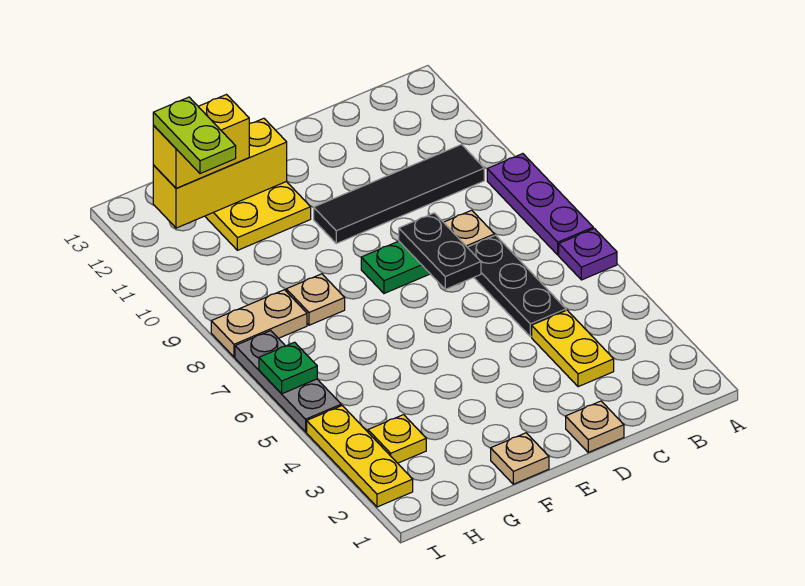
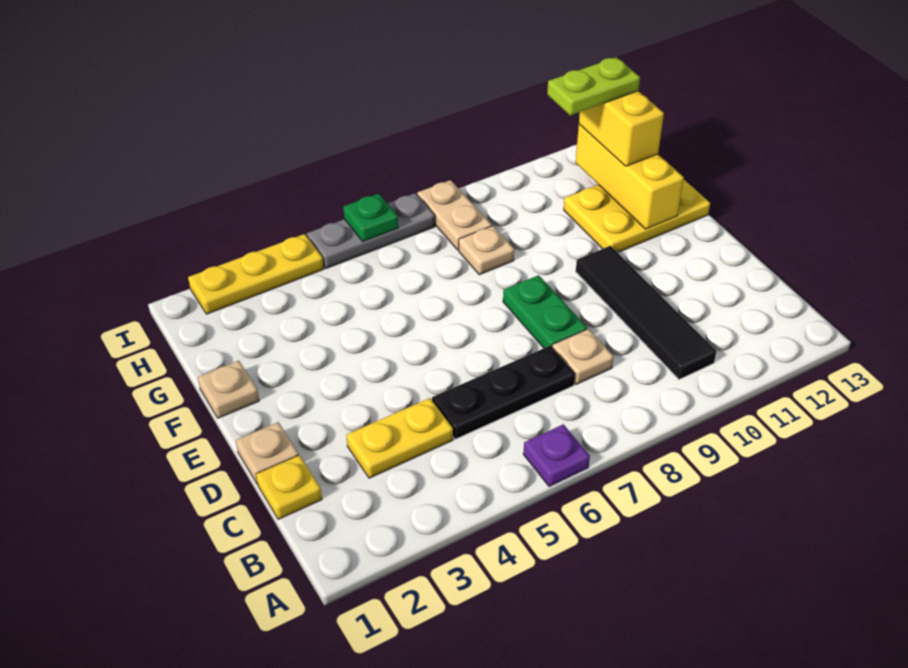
purple plate A7:A9 level 1 -> none
black plate D7:D8 level 2 -> none
yellow plate H3 level 1 -> yellow plate C1 level 1

